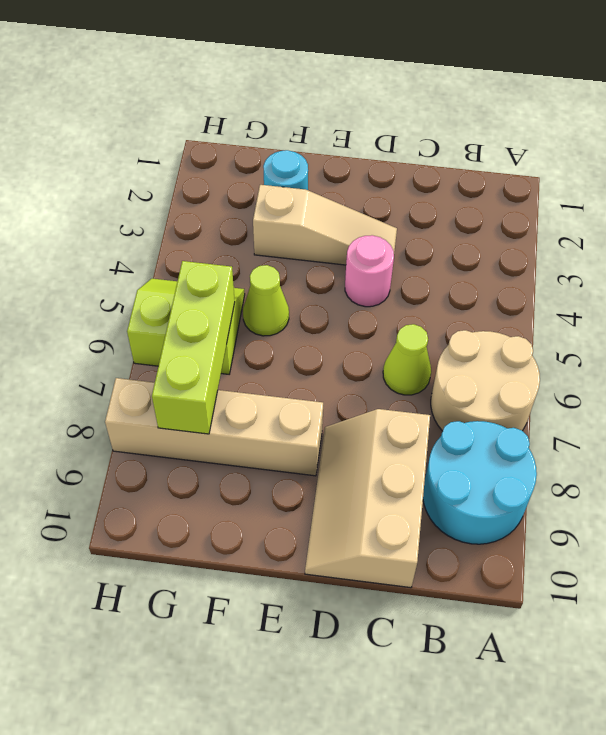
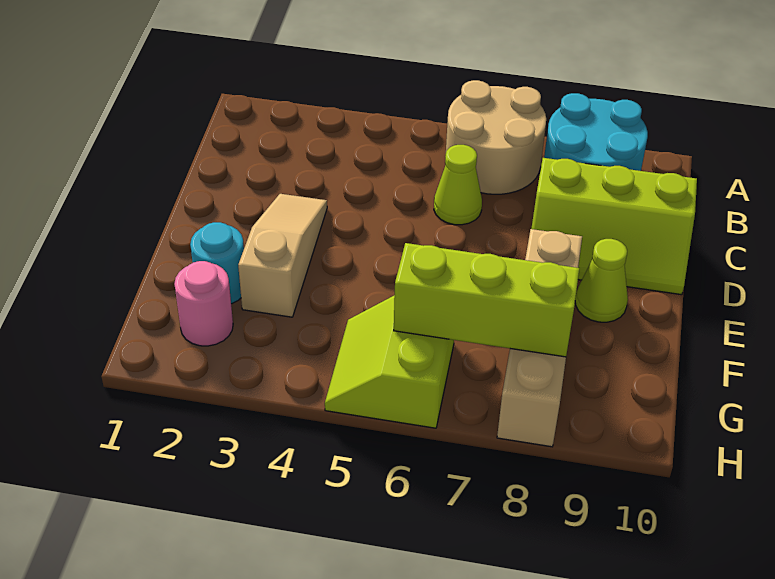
tan slope C8:D10 level 1 top C -> lime slope C8:D10 level 1 top C
pink round brick D4 level 1 -> pink round brick G2 level 1
lime cone F5 level 1 -> lime cone E9 level 1

